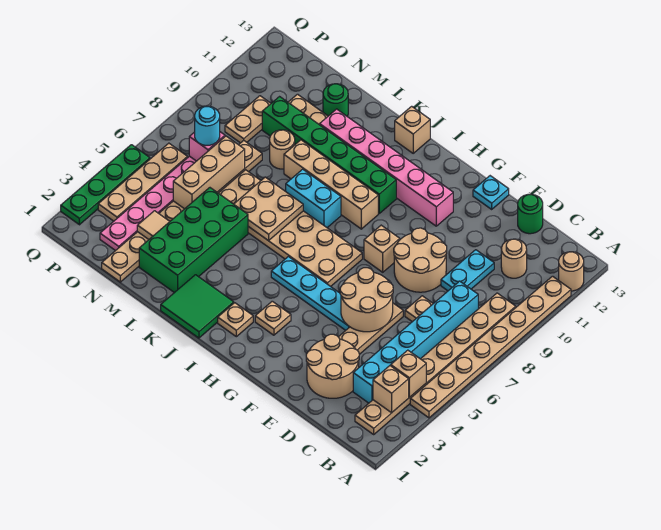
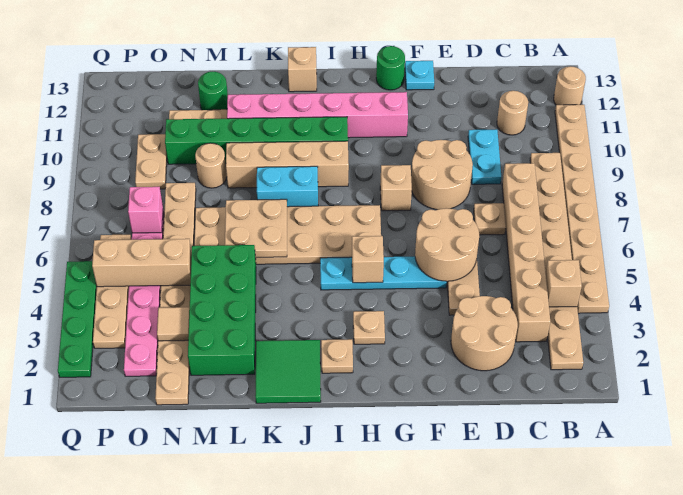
tan brick B3 level 2 -> tan brick H5 level 2
cyan brick C3:C8 level 1 -> tan brick C3:C8 level 1
green round brick D13 level 1 -> green round brick G13 level 1
tan brick N5:N7 level 2 -> tan brick N5:P5 level 2
cyan round brick O7 level 3 -> none

